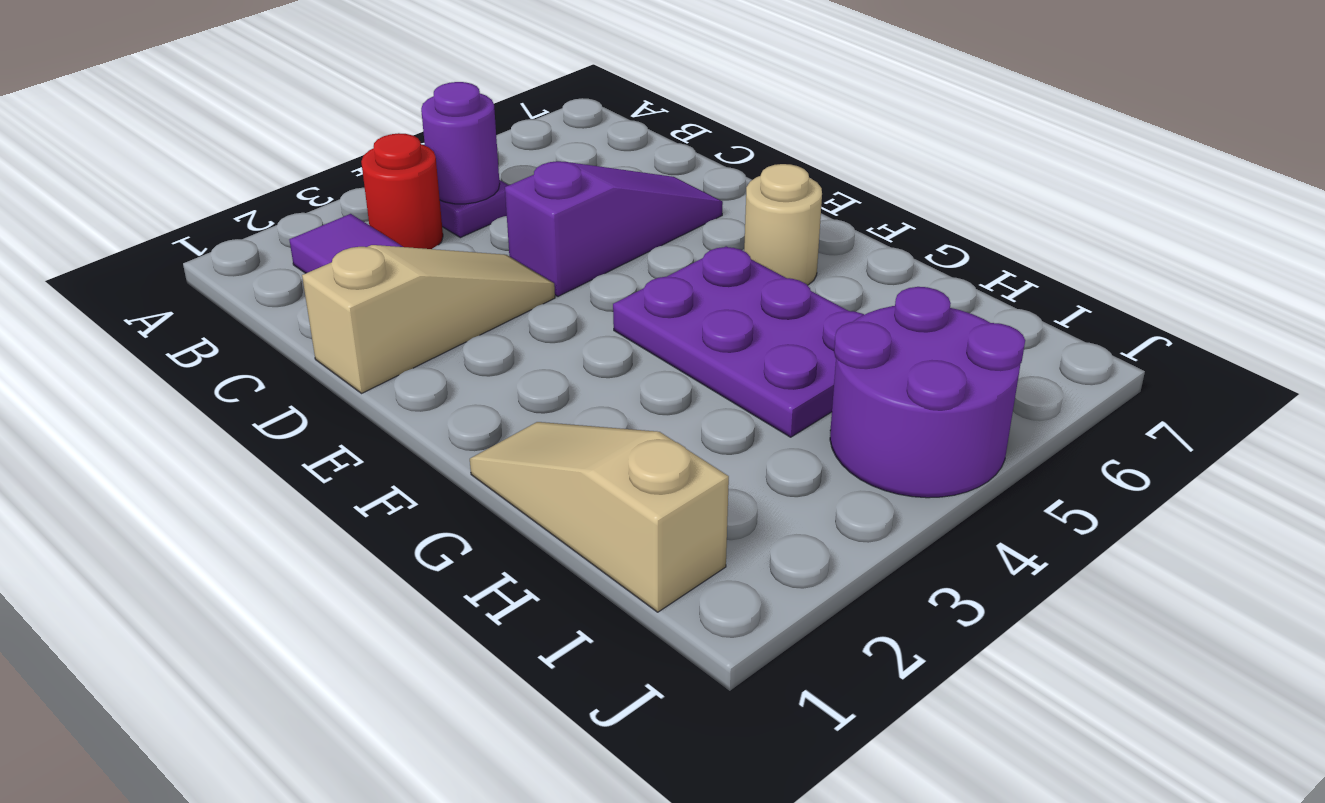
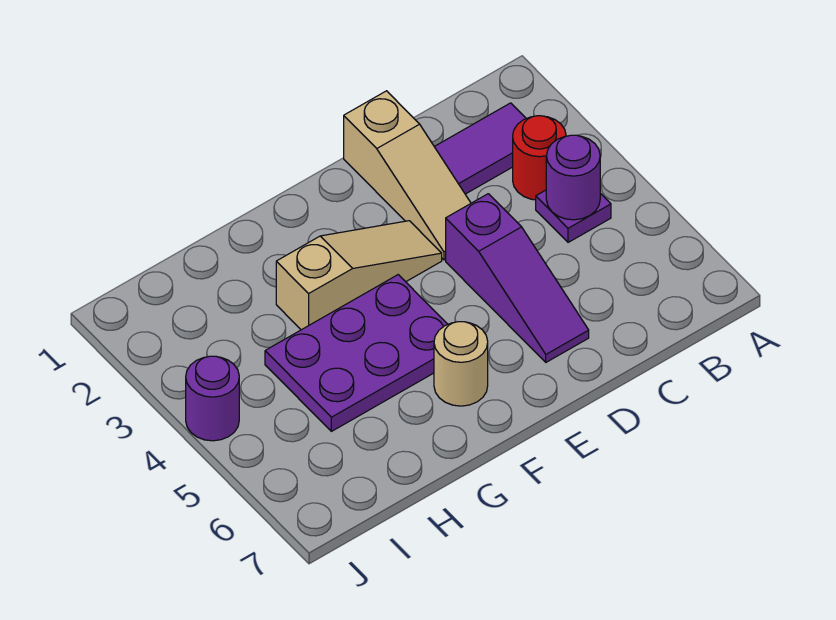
tan slope G1:I1 level 1 top I -> tan slope E3:G3 level 1 top G
purple round brick I4:J5 level 1 -> purple round brick J4 level 1

